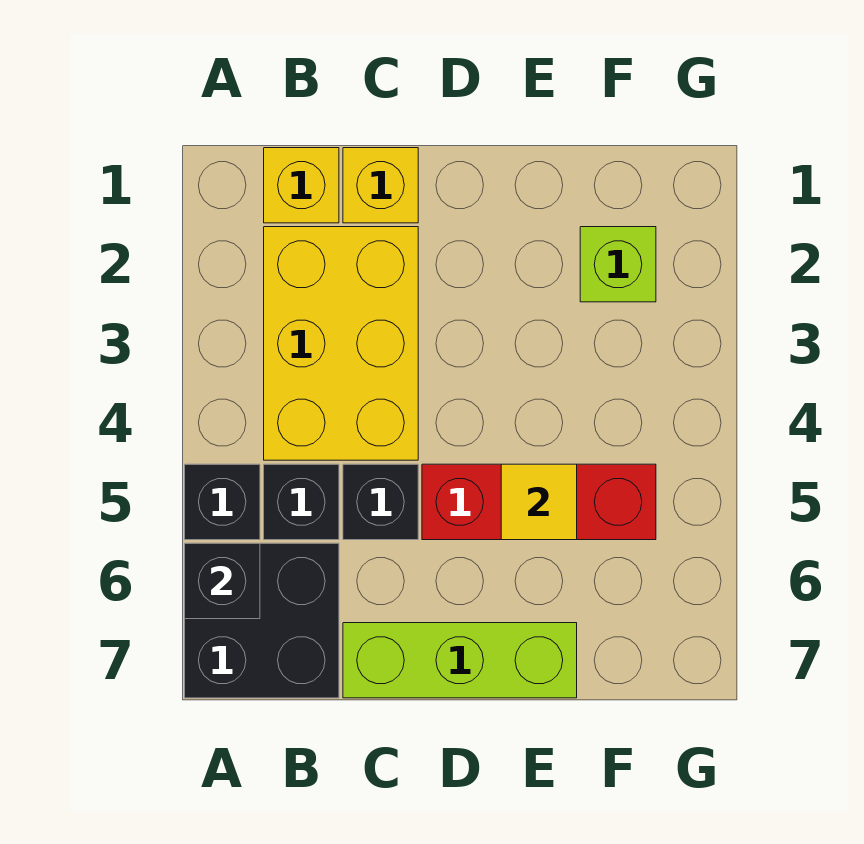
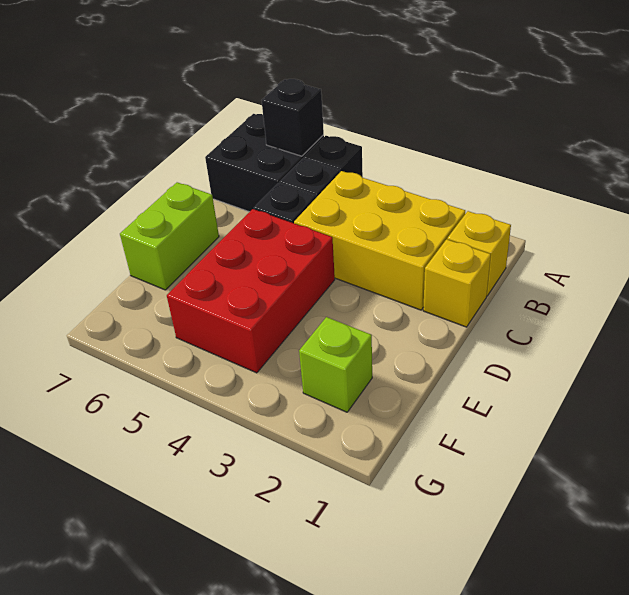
lime brick C7:E7 level 1 -> lime brick D7:E7 level 1
red brick D5:F5 level 1 -> red brick D4:F5 level 1
yellow tile E5 level 2 -> none

